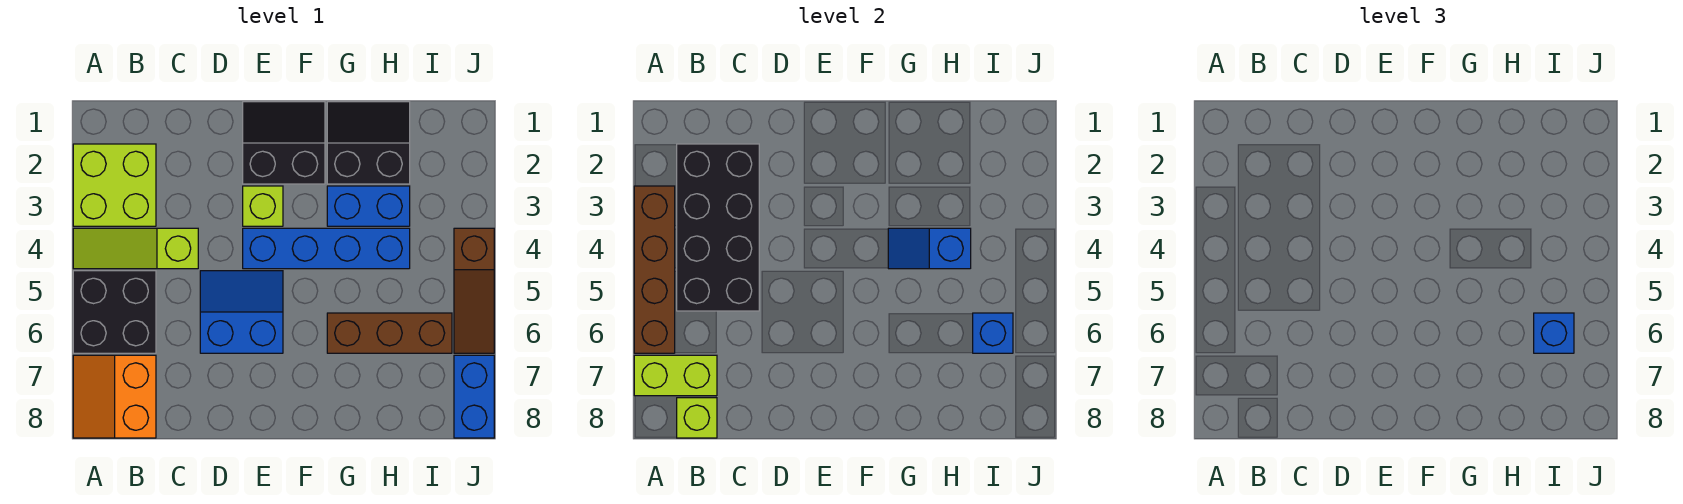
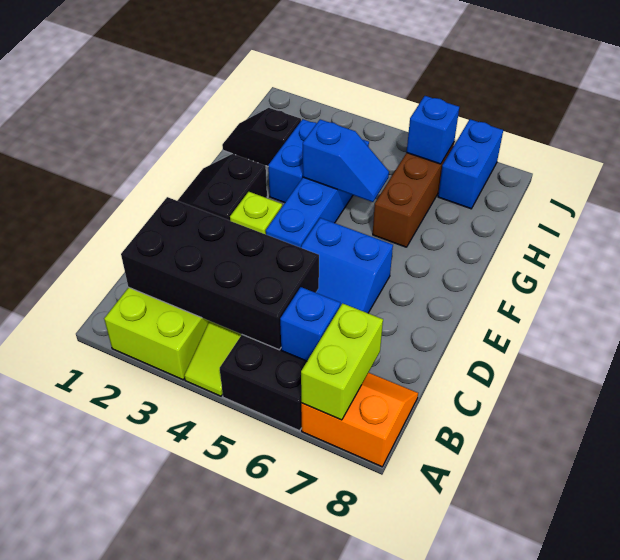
brown brick A3:A6 level 2 -> none
orange slope A7:B8 level 1 top B -> orange slope A7:B8 level 1 top A
lime brick B8 level 2 -> none
blue slope D5:E6 level 1 top 6 -> blue slope D5:E6 level 1 top E
black slope G1:H2 level 1 top 2 -> black slope H1:H2 level 1 top 2
blue slope G4:H4 level 2 top H -> blue slope G4:G5 level 2 top 4
blue brick I6 level 3 -> blue brick B6 level 2
brown slope J4:J6 level 1 top 4 -> none
blue brick J7:J8 level 1 -> blue brick I7:J7 level 1

